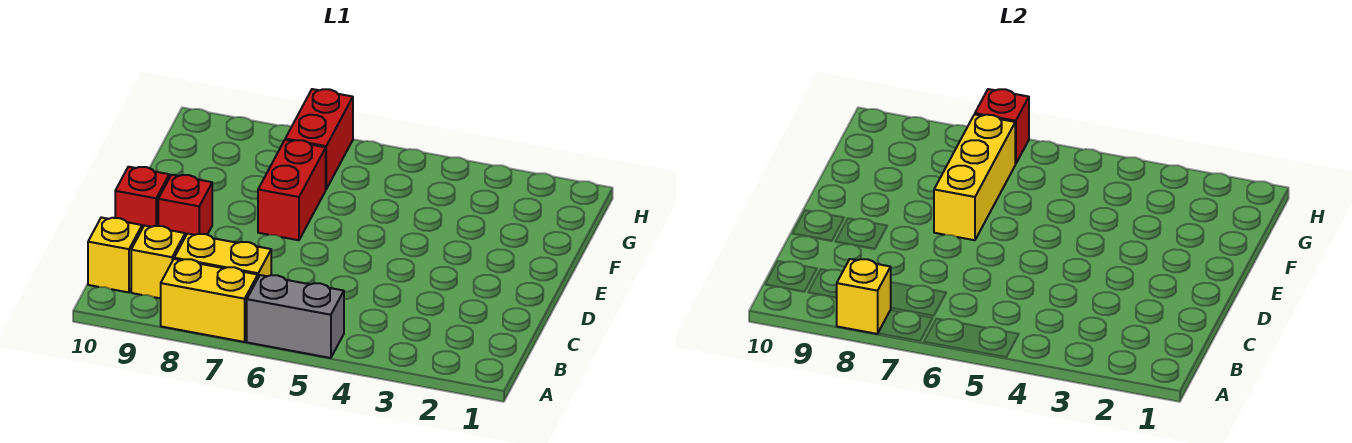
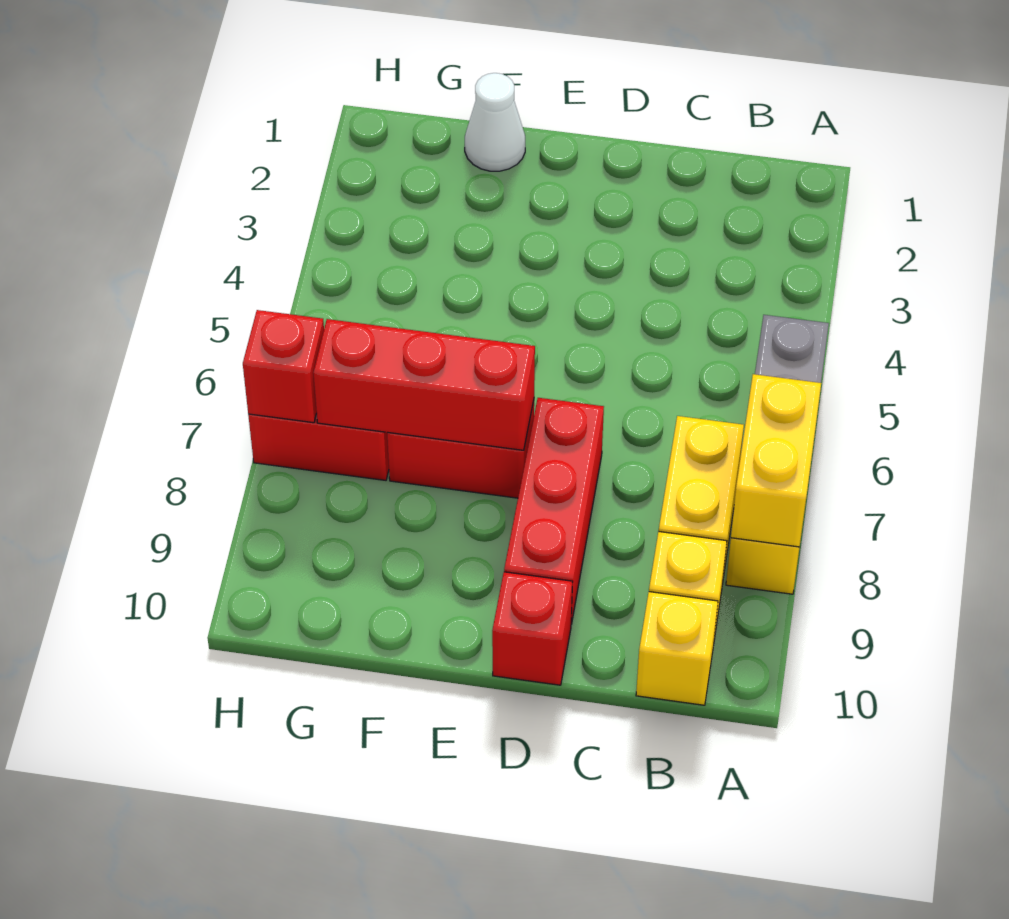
yellow brick A8 level 2 -> yellow brick A7:A8 level 2
red brick D9 level 1 -> red brick D7:D9 level 1
yellow brick E7:G7 level 2 -> red brick E7:G7 level 2
none -> white cone F1 level 1

